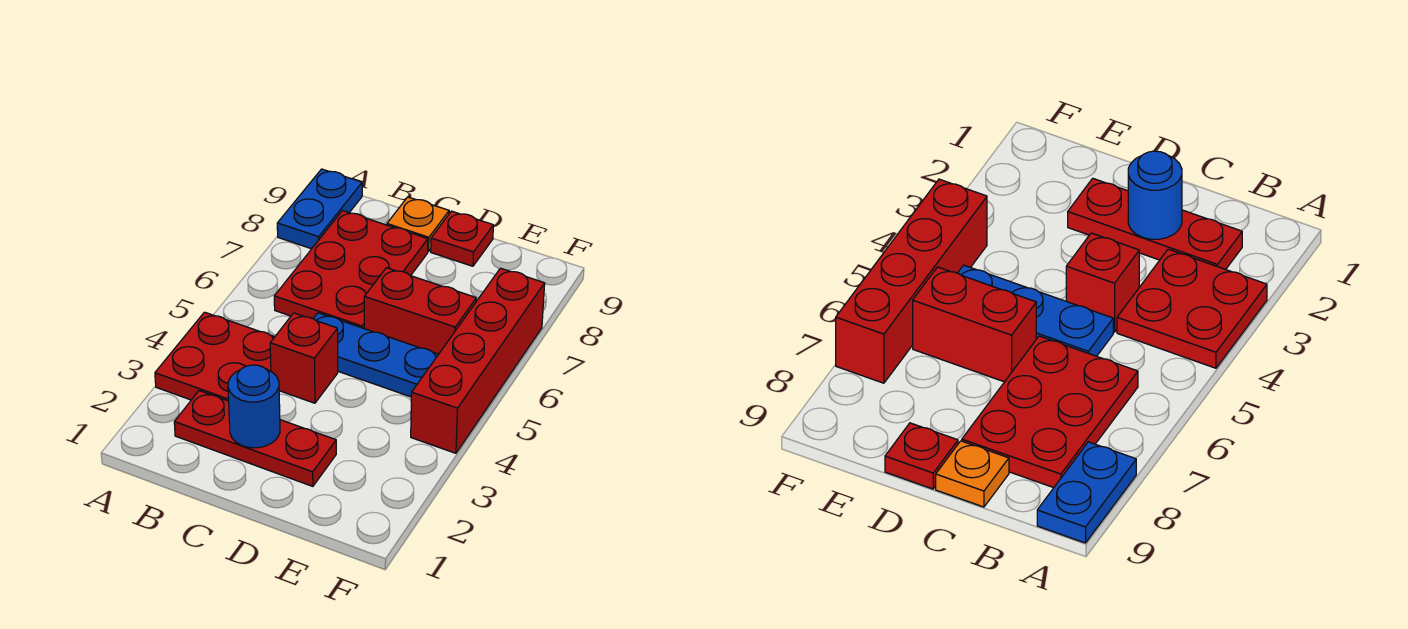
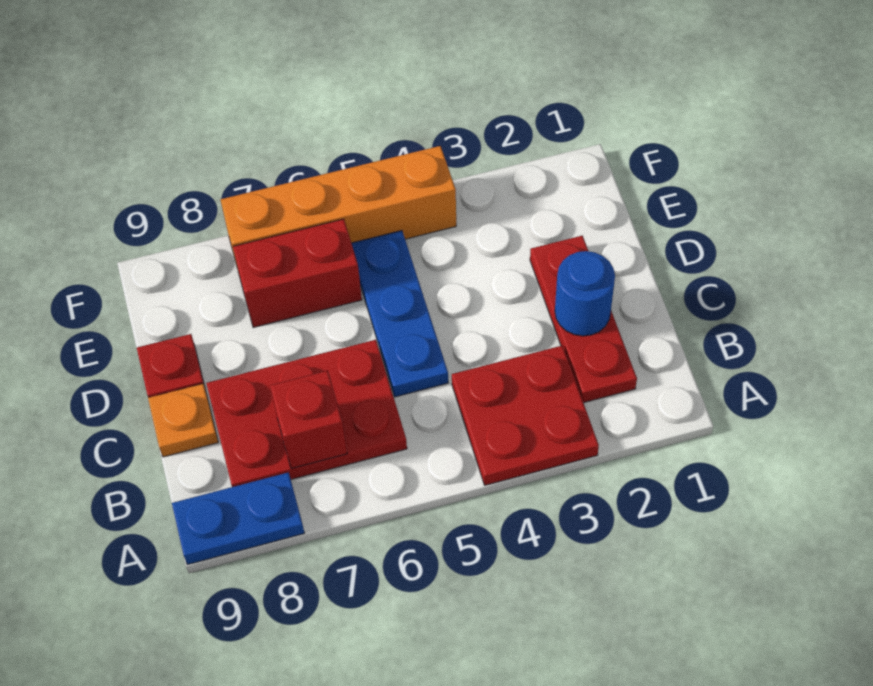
red brick C4 level 1 -> red brick B7 level 2
red brick D6:E6 level 1 -> red brick E6:E7 level 1
red brick F4:F7 level 1 -> orange brick F4:F7 level 1

